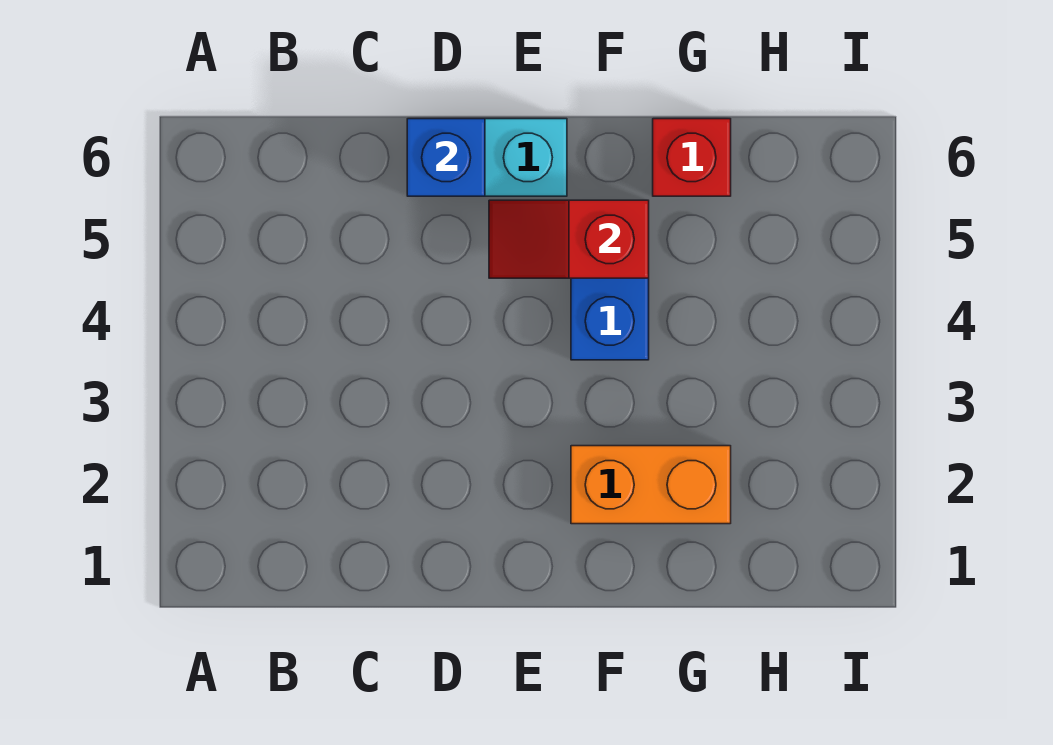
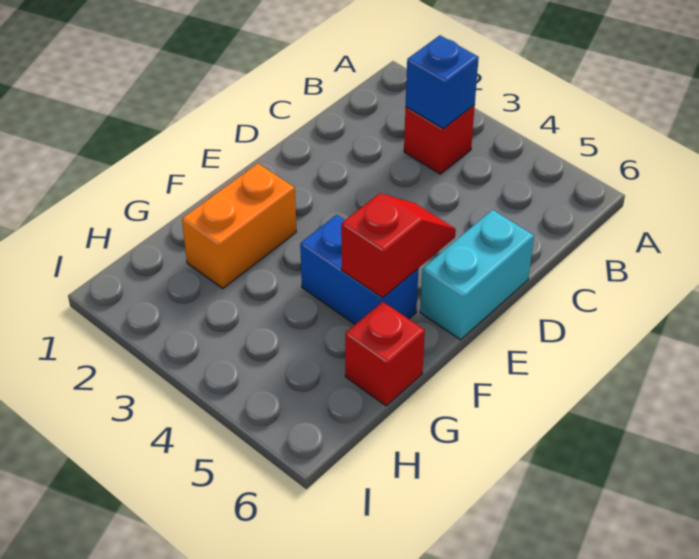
none -> red brick B3 level 1
blue brick D6 level 2 -> blue brick B3 level 2

